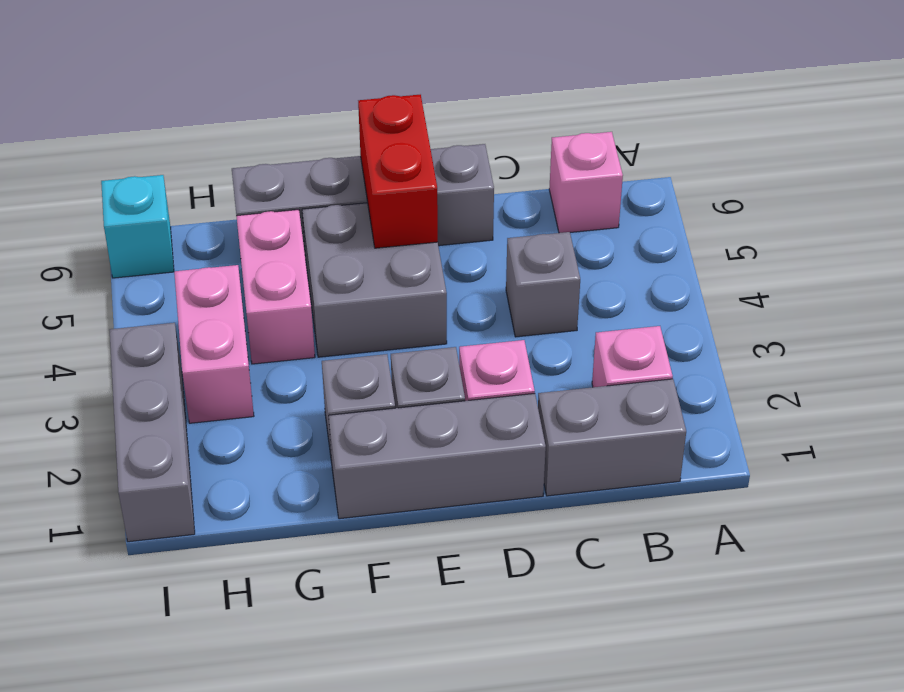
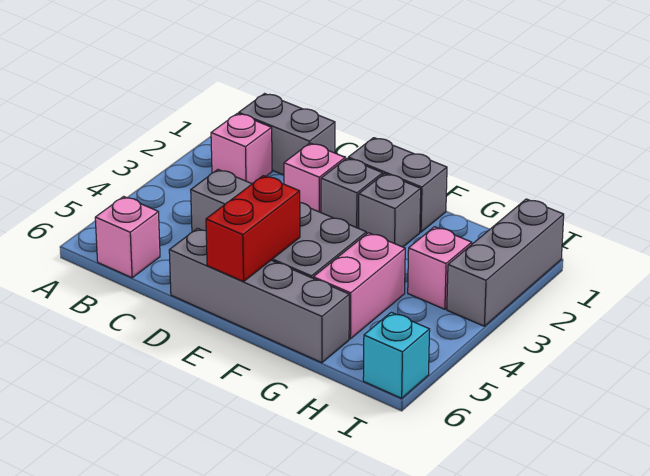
grey brick D1:F1 level 1 -> grey brick E1:F1 level 1
pink brick H3:H4 level 1 -> pink brick H3 level 1

